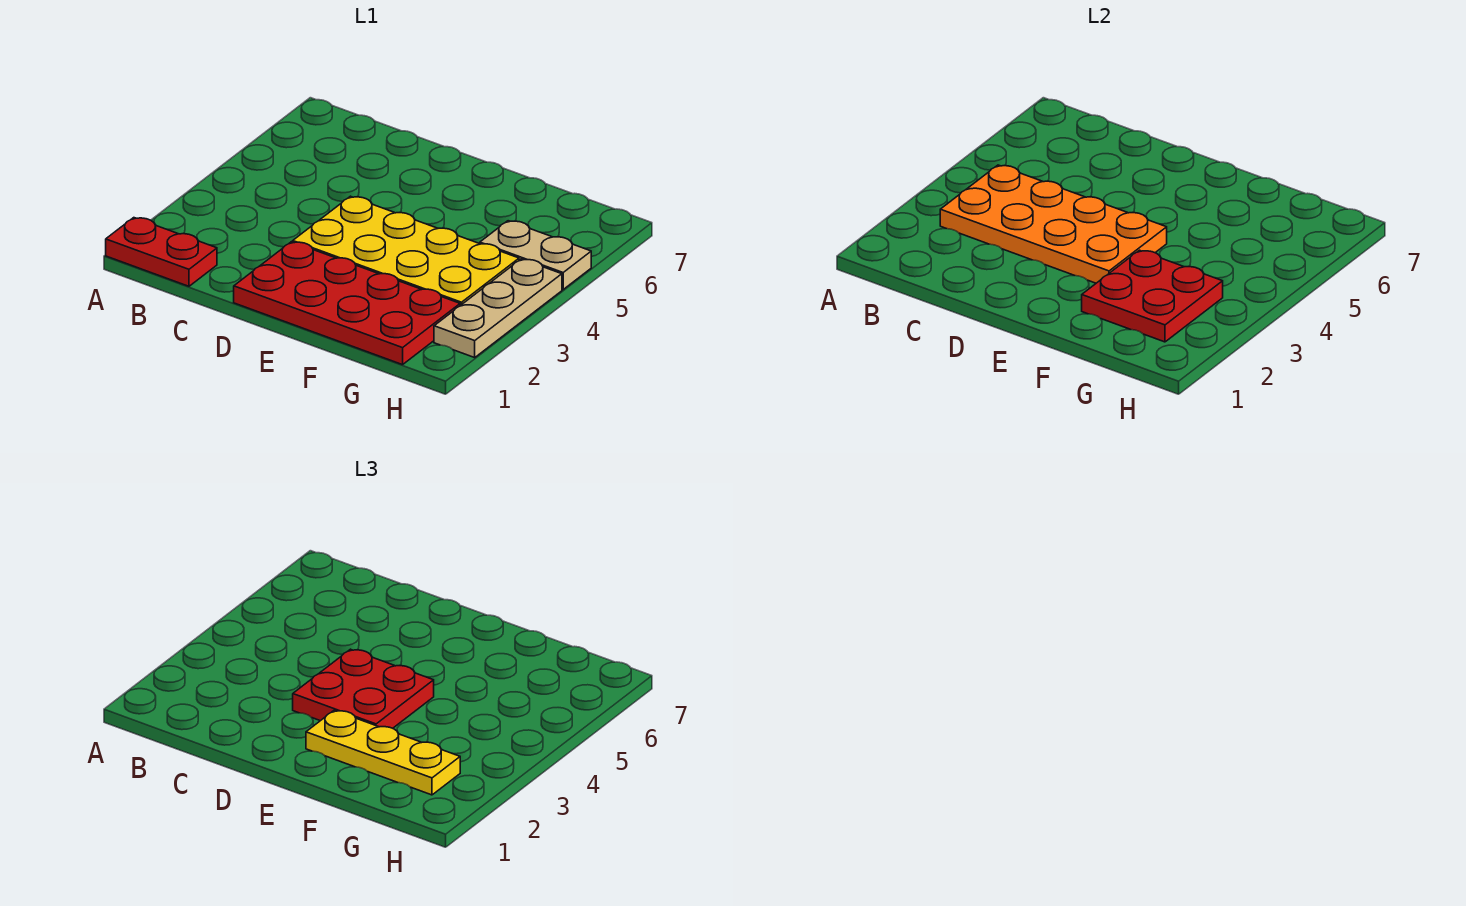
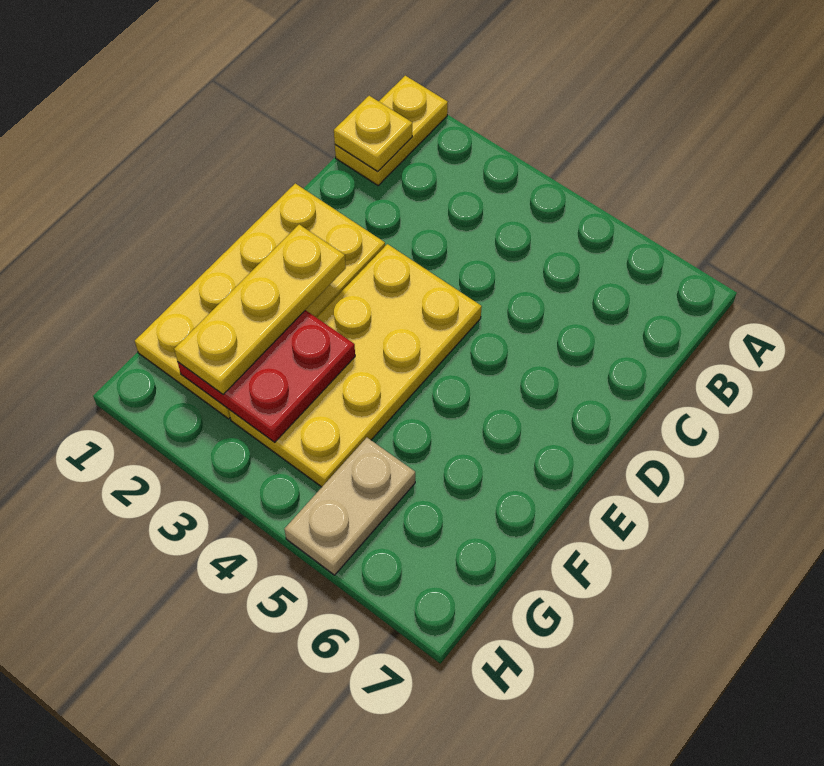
red plate A1:B1 level 1 -> yellow plate A1:B1 level 1
none -> yellow plate B1 level 2
orange plate B3:E4 level 2 -> none
red plate D1:G2 level 1 -> yellow plate D1:G2 level 1
red plate D3:E4 level 3 -> none
tan plate H2:H4 level 1 -> none

